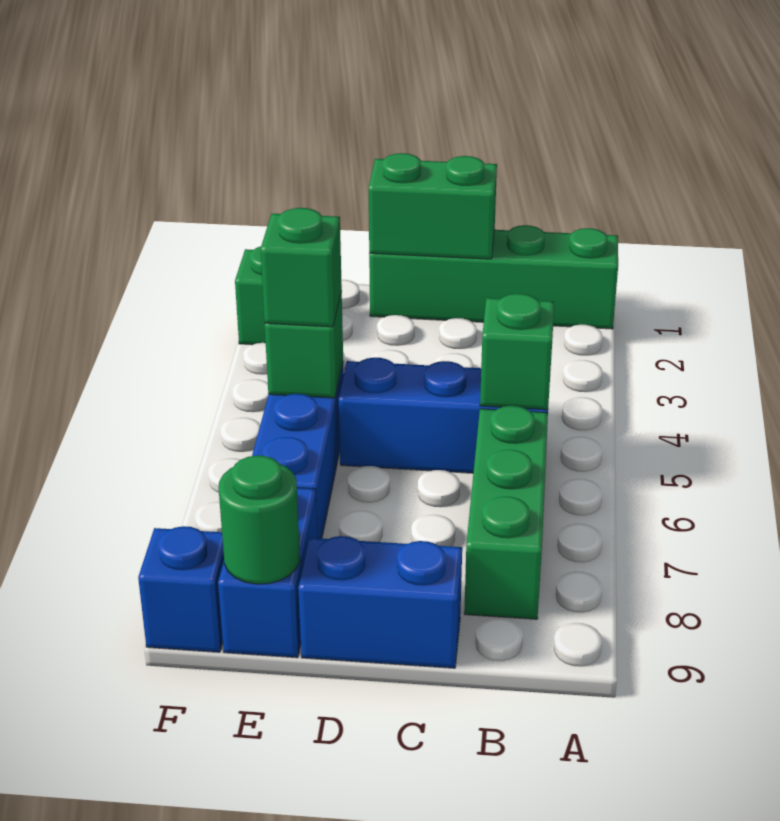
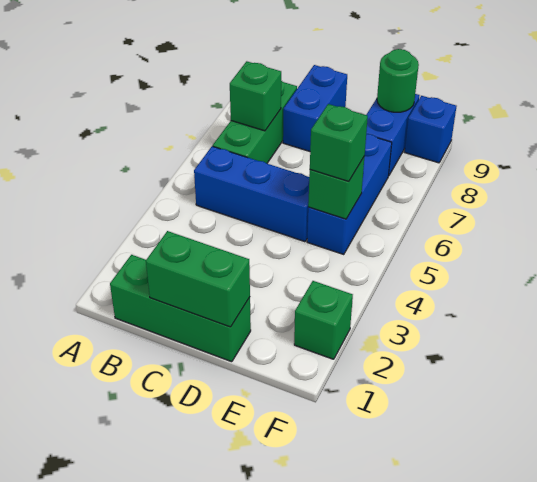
green brick A1:D1 level 1 -> green brick B1:D1 level 1
green brick B5 level 2 -> green brick B7 level 2
blue brick C9:D9 level 1 -> blue brick C8:C9 level 1

